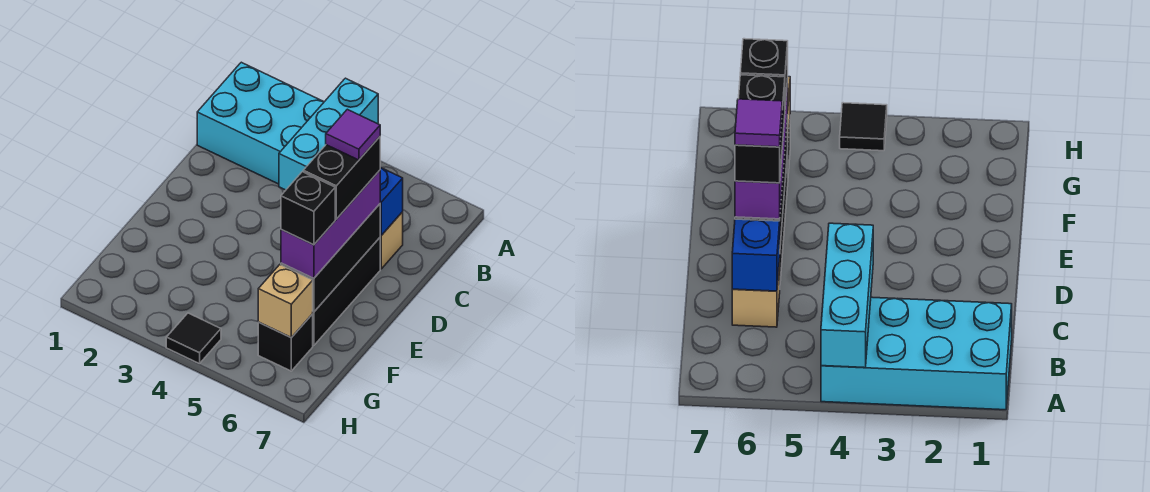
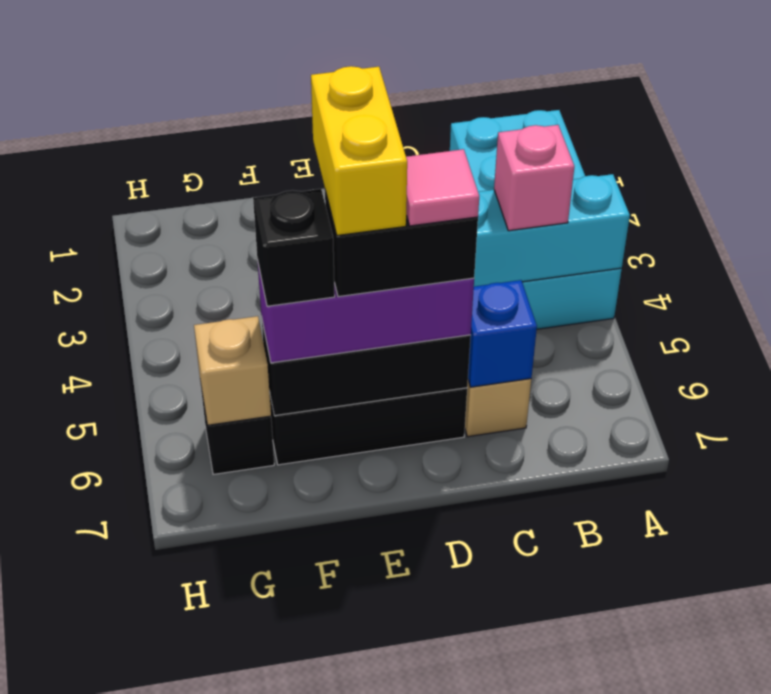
none -> pink brick B4 level 3
purple tile D6 level 5 -> pink tile D6 level 5
none -> yellow brick E5:E6 level 5
black tile H4 level 1 -> none

